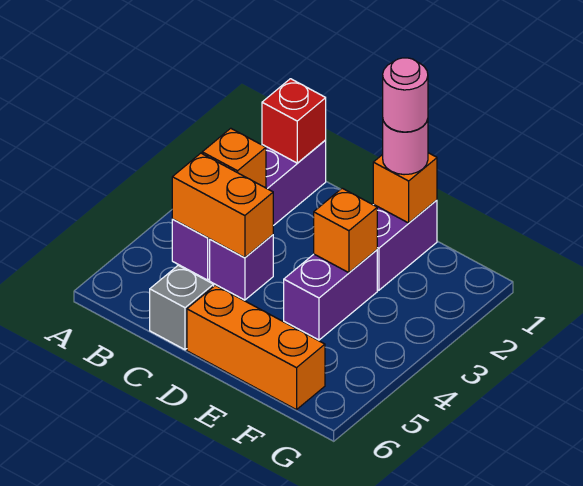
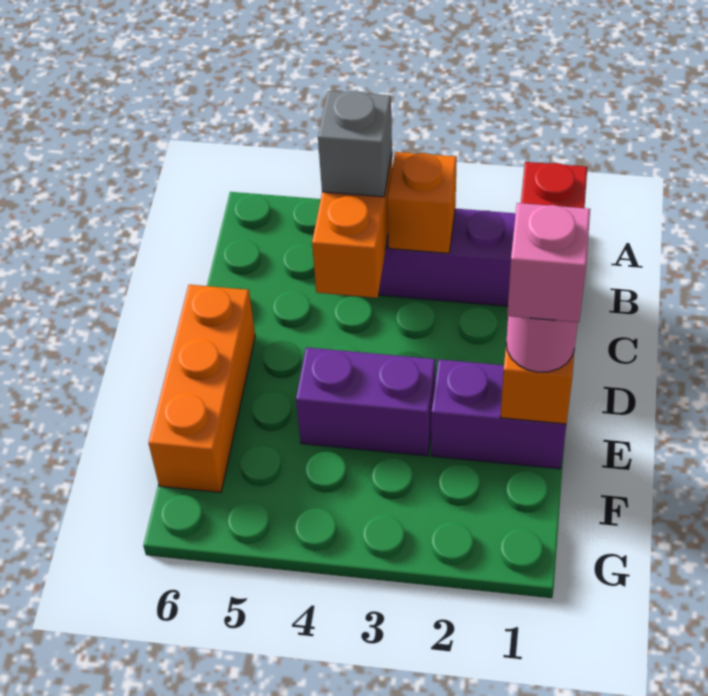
purple brick C4 level 1 -> none
grey brick C6 level 1 -> grey brick B4 level 3
pink round brick E1 level 4 -> pink brick E1 level 4
orange brick E3 level 2 -> none

